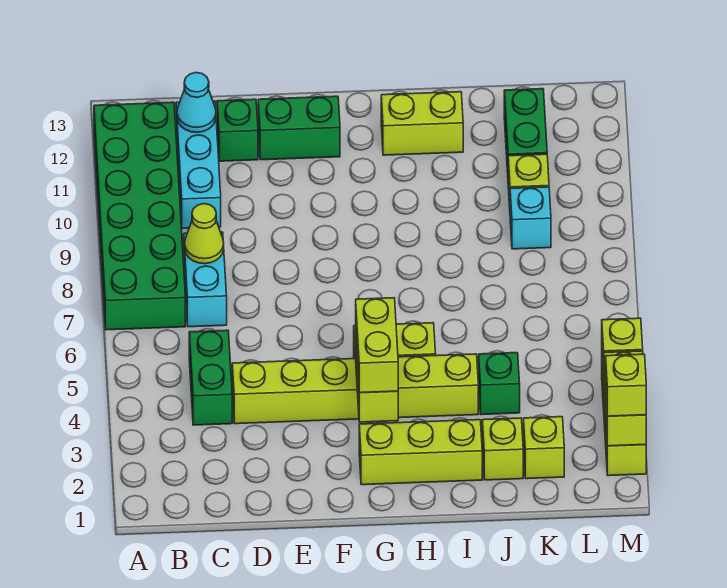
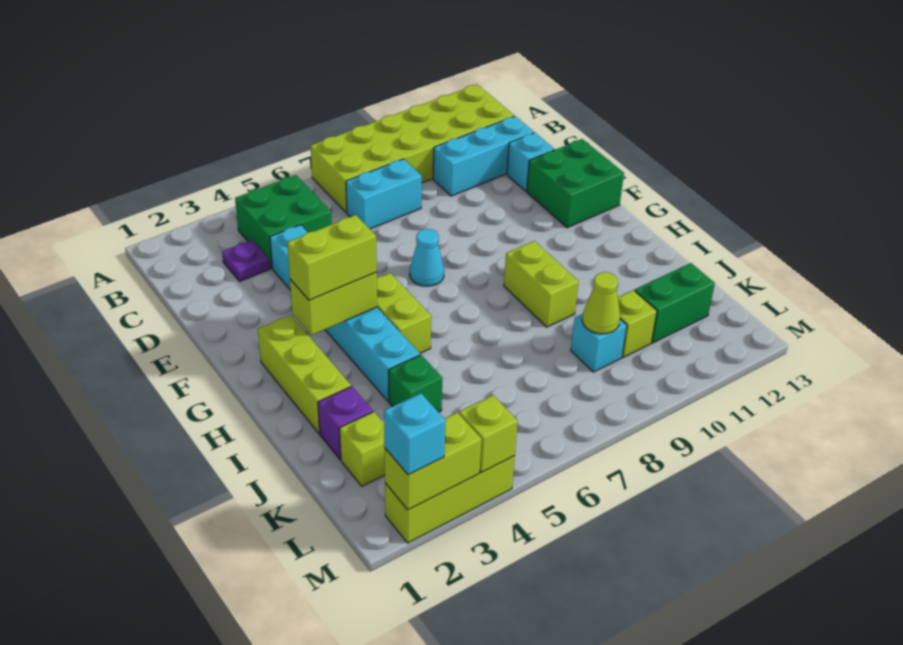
green brick A7:B12 level 1 -> lime brick A7:B12 level 1
none -> purple plate C3 level 1
green brick C4:C5 level 1 -> green brick B4:C5 level 1
lime cone C8 level 2 -> lime cone K9 level 2
cyan cone C12 level 2 -> cyan cone F7 level 1
lime brick D4:I4 level 1 -> cyan brick D4:I4 level 1
green brick D12 level 1 -> cyan brick D12 level 1
green brick E12:F12 level 1 -> green brick E12:F13 level 1
lime brick H12:I12 level 1 -> lime brick H9:I9 level 1
lime brick J2 level 1 -> purple brick J2 level 1
lime brick M2 level 3 -> cyan brick M2 level 3

